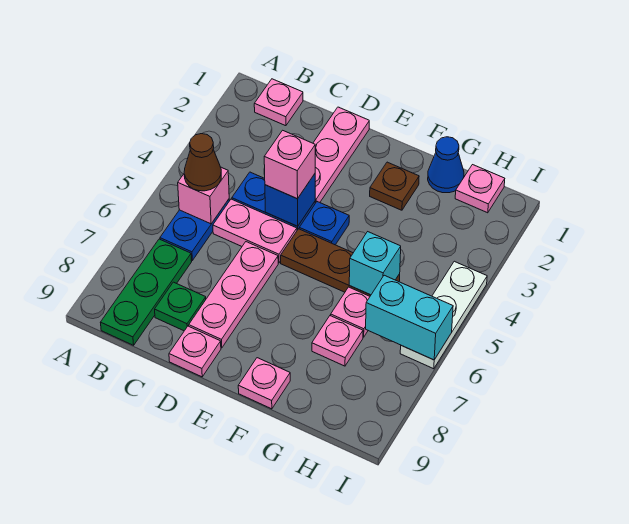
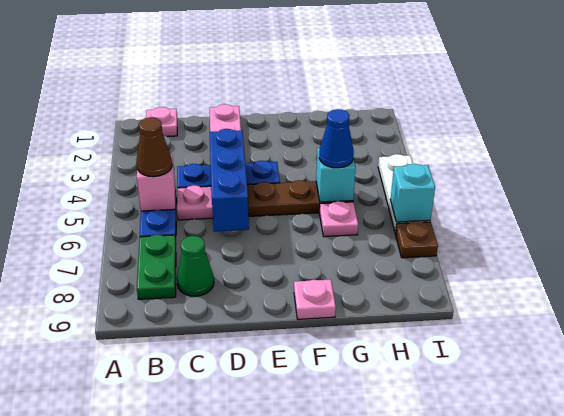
green plate B7:B9 level 1 -> green plate B7:B8 level 1
green plate C8 level 1 -> green cone C8 level 1
blue brick D4 level 2 -> blue brick D4:D6 level 2
pink brick D4 level 3 -> none
pink plate D6:D8 level 1 -> none
pink plate D9 level 1 -> none
brown plate F2 level 1 -> brown plate I7 level 1
blue cone G1 level 1 -> blue cone G5 level 3
pink plate G7 level 1 -> none
pink plate H1 level 1 -> none
cyan brick H6:I6 level 2 -> cyan brick I6 level 2

